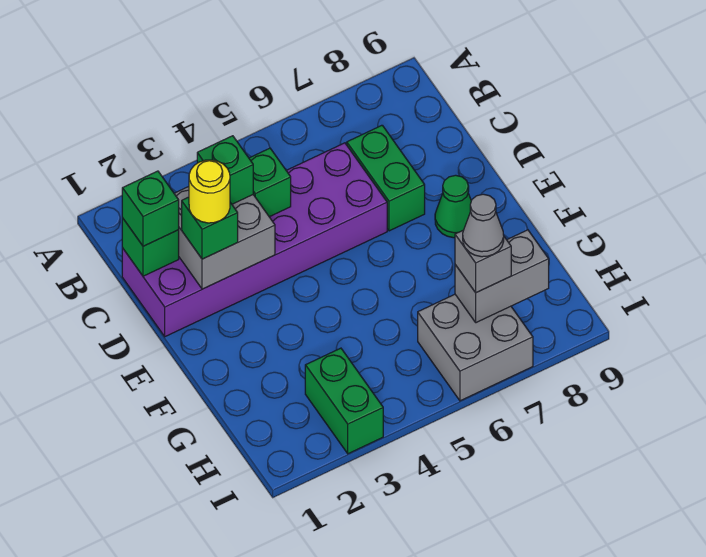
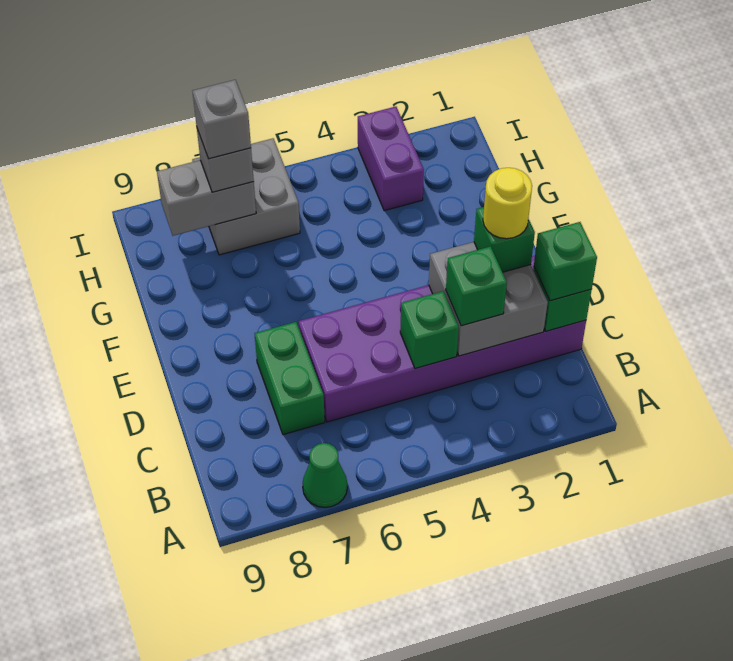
green cone E8 level 1 -> green cone A7 level 1
green brick H3:I3 level 1 -> purple brick H3:I3 level 1
grey cone H7 level 4 -> grey brick H7 level 4

